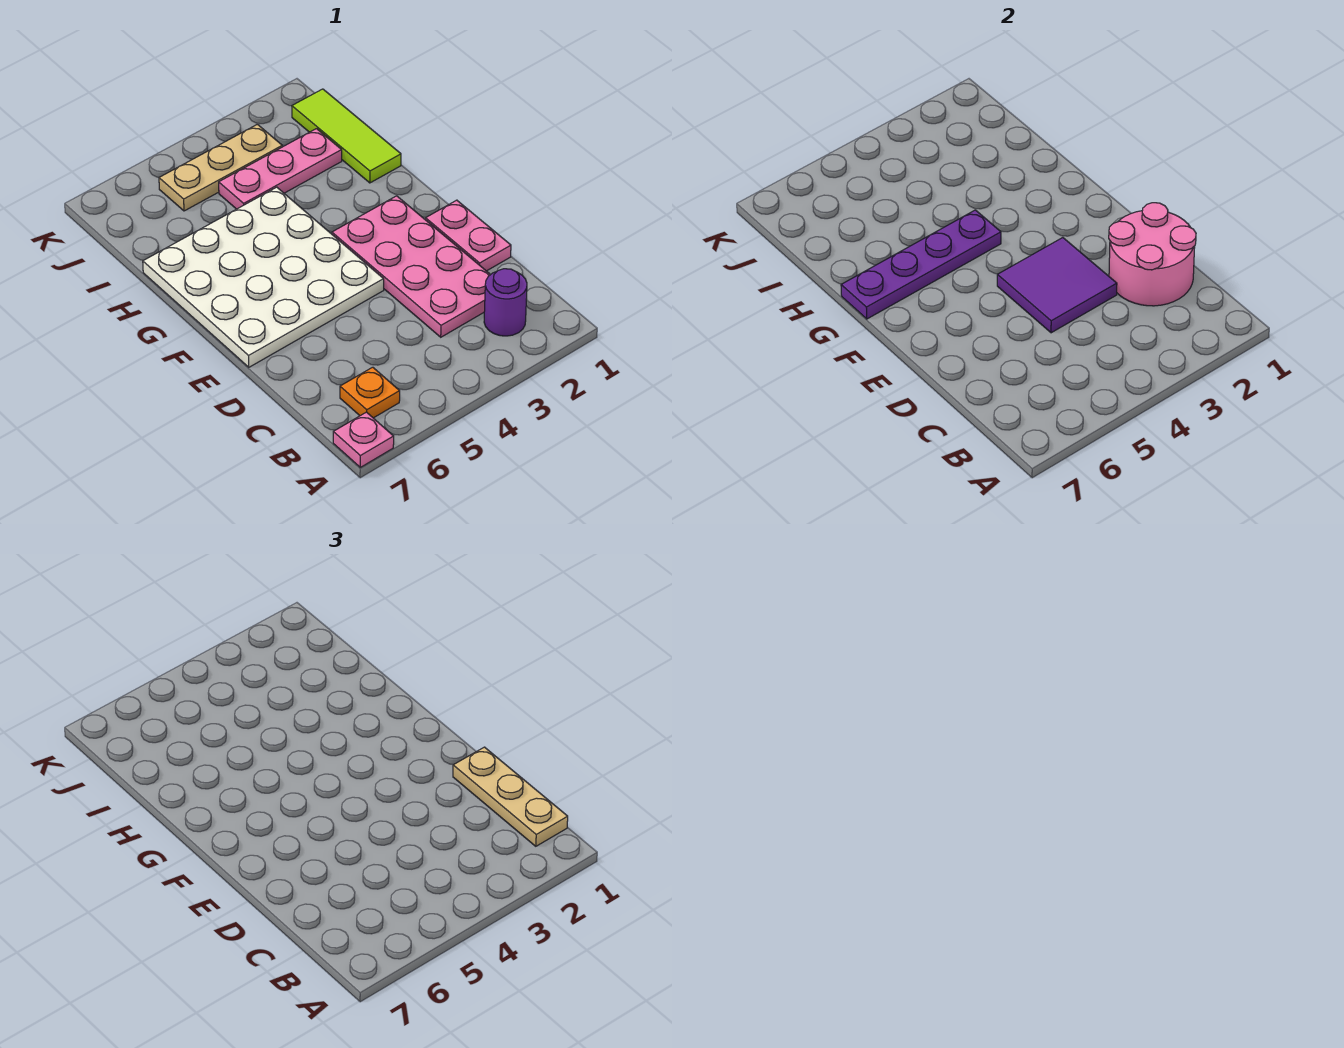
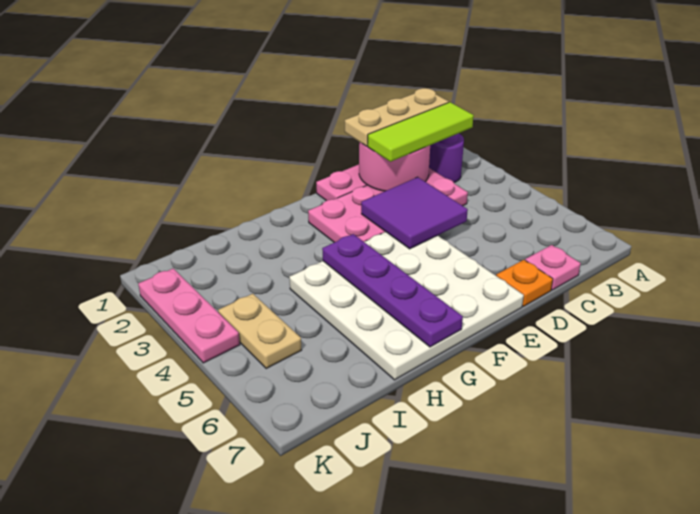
pink plate A7 level 1 -> pink plate C7 level 1
orange plate B6 level 1 -> orange plate D7 level 1
lime tile H1:J1 level 1 -> lime tile B2:D2 level 3
pink plate I2:I4 level 1 -> pink plate K2:K4 level 1
tan plate J3:J5 level 1 -> tan plate J4:J5 level 1

